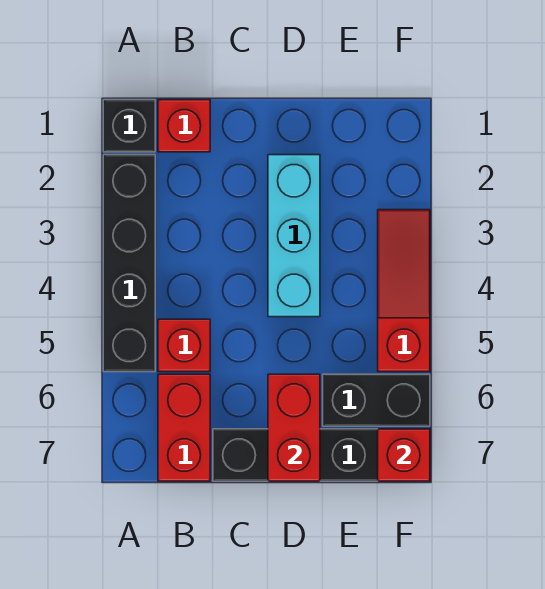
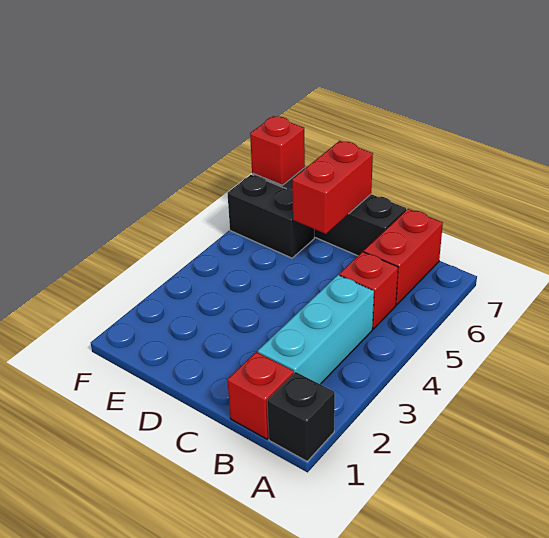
black brick A2:A5 level 1 -> none
cyan brick D2:D4 level 1 -> cyan brick B2:B4 level 1
red slope F3:F5 level 1 top 5 -> none

